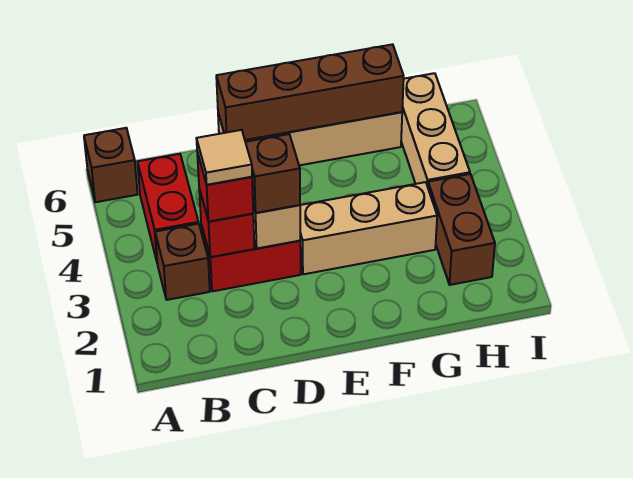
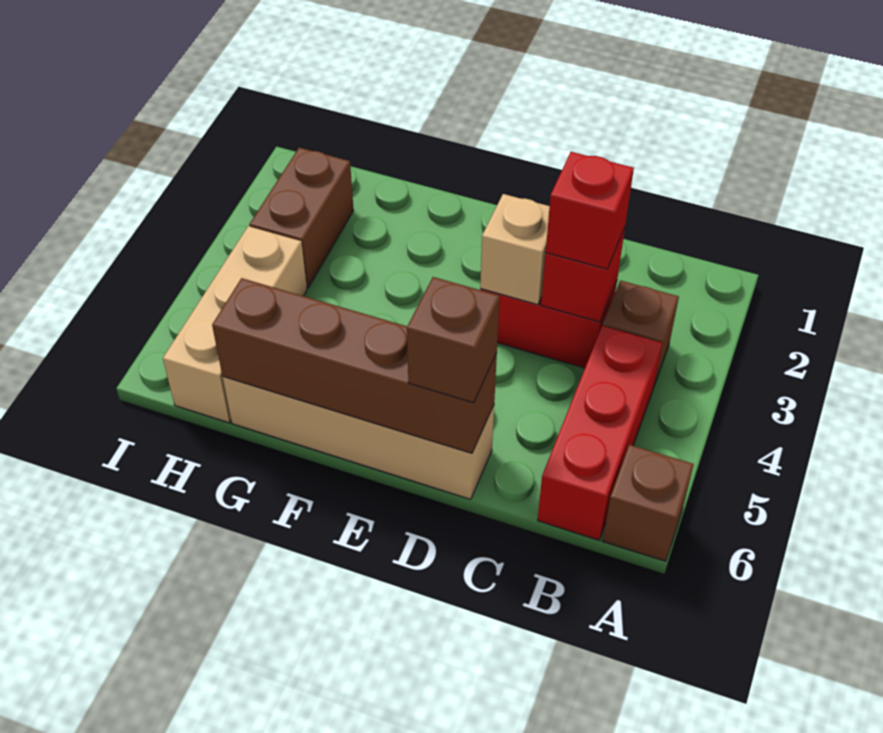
red brick B4:B5 level 1 -> red brick B4:B6 level 1
tan tile C3 level 4 -> none
brown brick D3 level 3 -> brown brick D6 level 3
tan brick E3:G3 level 1 -> none

